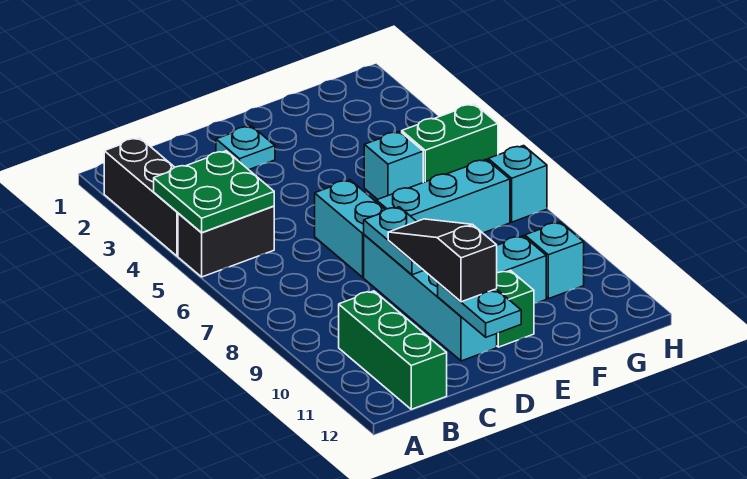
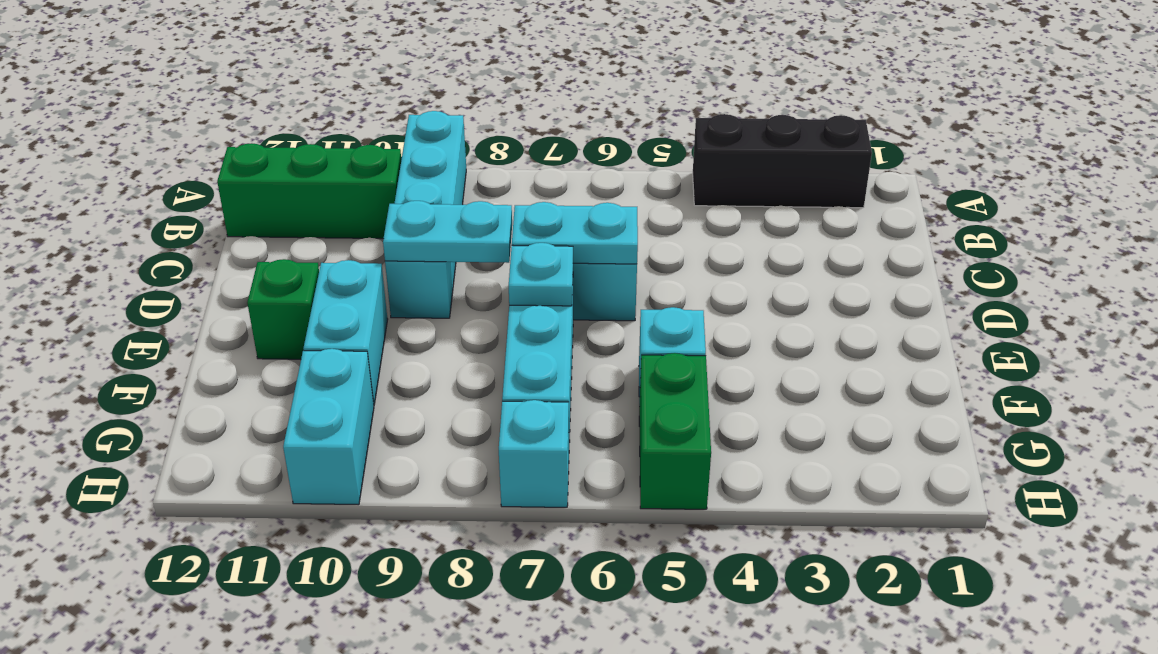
green plate A4:B5 level 2 -> none
black brick A5:B5 level 1 -> none
cyan plate D2 level 1 -> cyan plate E7 level 2
cyan brick D8:D11 level 1 -> cyan brick A9:D9 level 1
black slope D9:D11 level 3 top 11 -> none
cyan plate D11:D12 level 2 -> cyan plate D6:D7 level 2
cyan brick G10 level 1 -> cyan brick G10:H10 level 1

